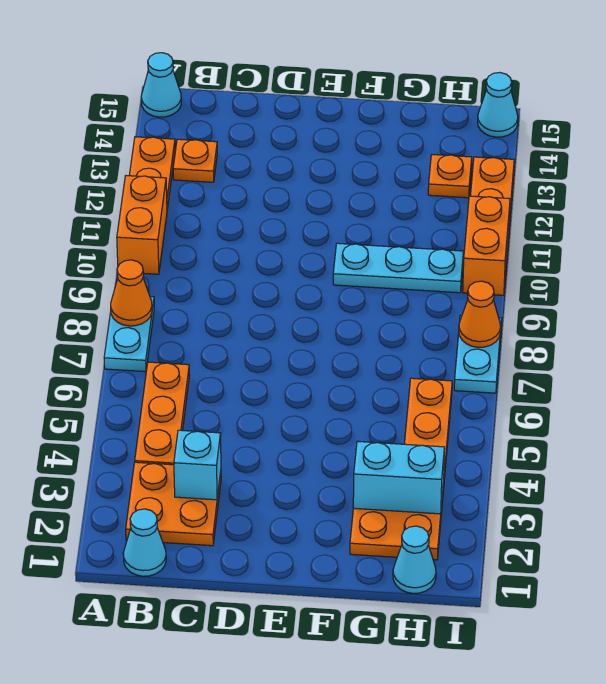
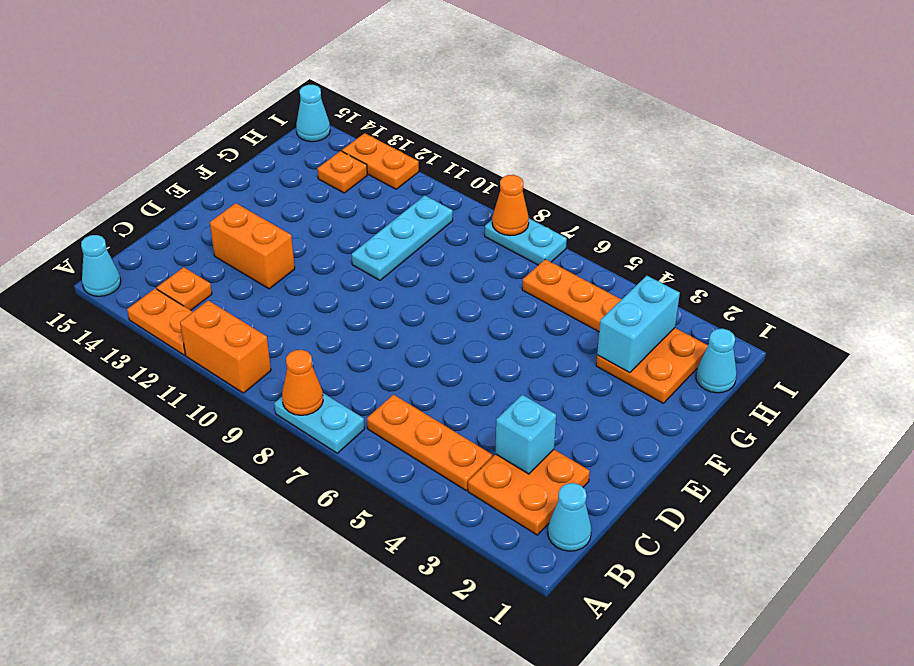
orange brick I10:I11 level 1 -> orange brick D12:D13 level 1

